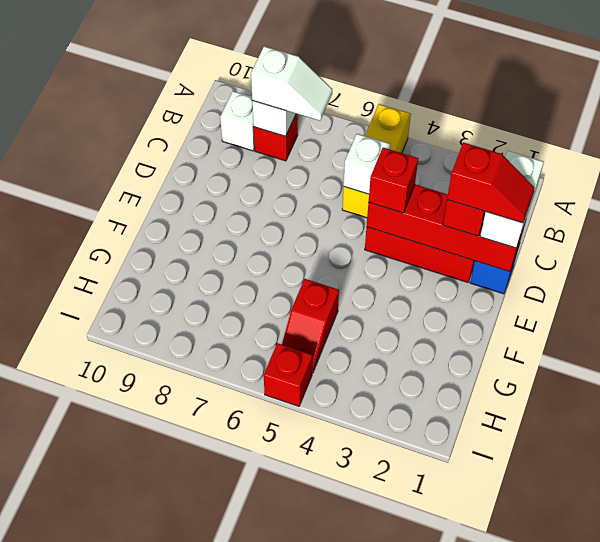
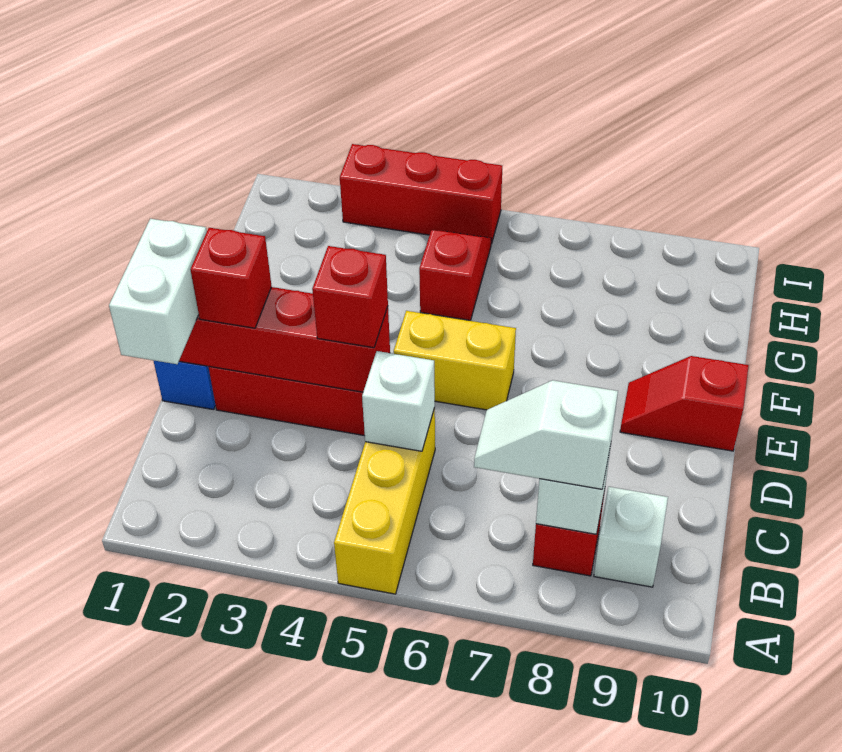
red slope D1:D2 level 4 top 2 -> red slope E9:E10 level 1 top 10
none -> yellow brick E5:E6 level 1
red brick I5 level 1 -> red brick I3:I5 level 1

